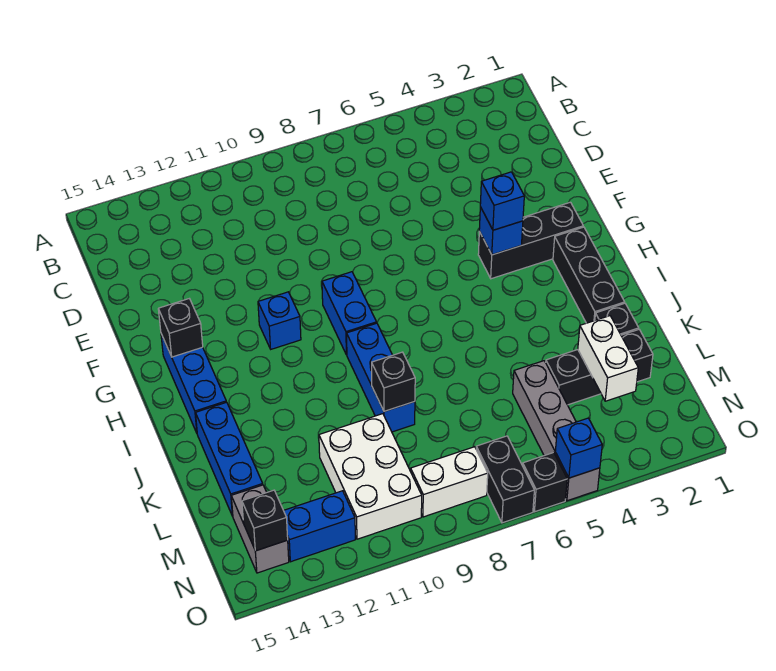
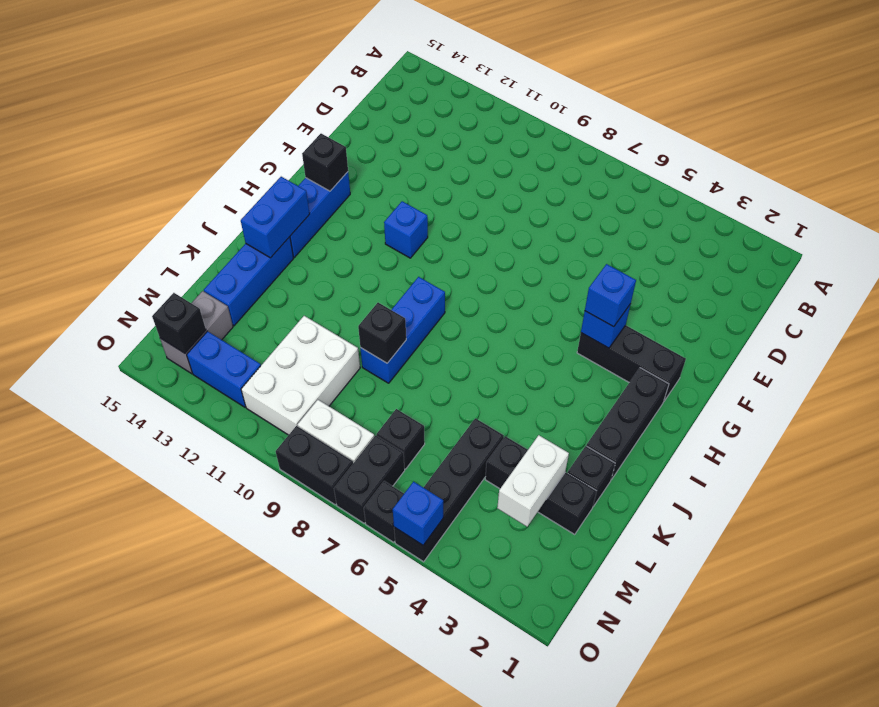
blue brick G9:H9 level 1 -> blue brick I14:J14 level 2
grey brick L5:O5 level 1 -> black brick L5:O5 level 1
none -> black brick M7 level 1
none -> black brick O8:O9 level 1

